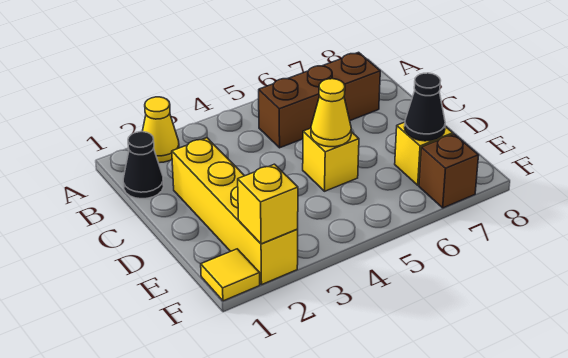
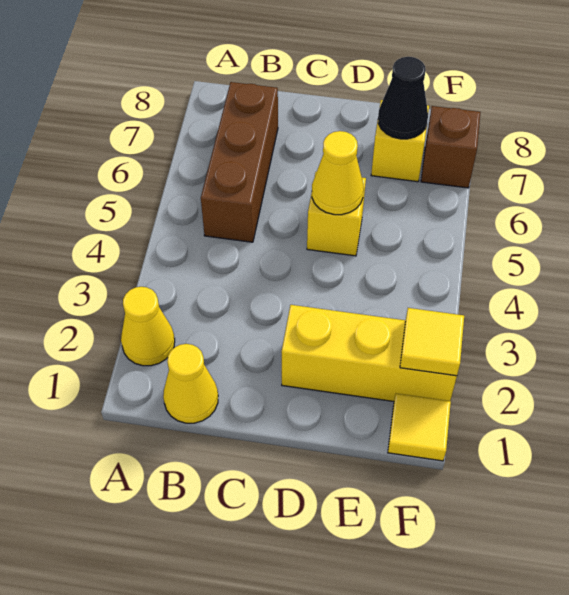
black cone B1 level 1 -> yellow cone B1 level 1
yellow brick C2:F2 level 1 -> yellow brick D2:F2 level 1
yellow brick F2 level 2 -> yellow tile F2 level 2

